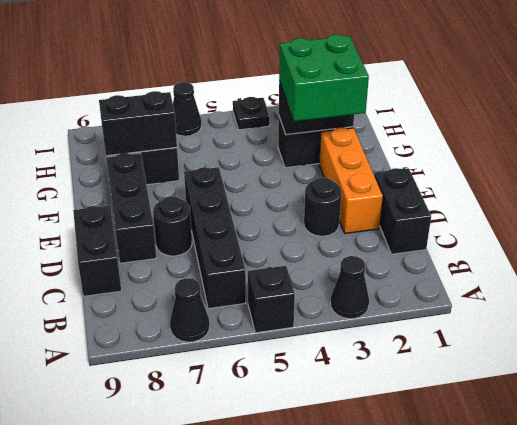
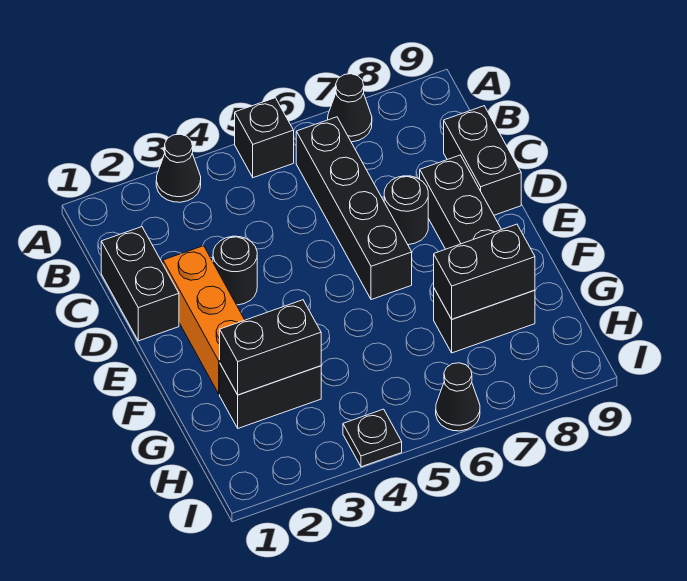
green brick F2:G3 level 3 -> none

